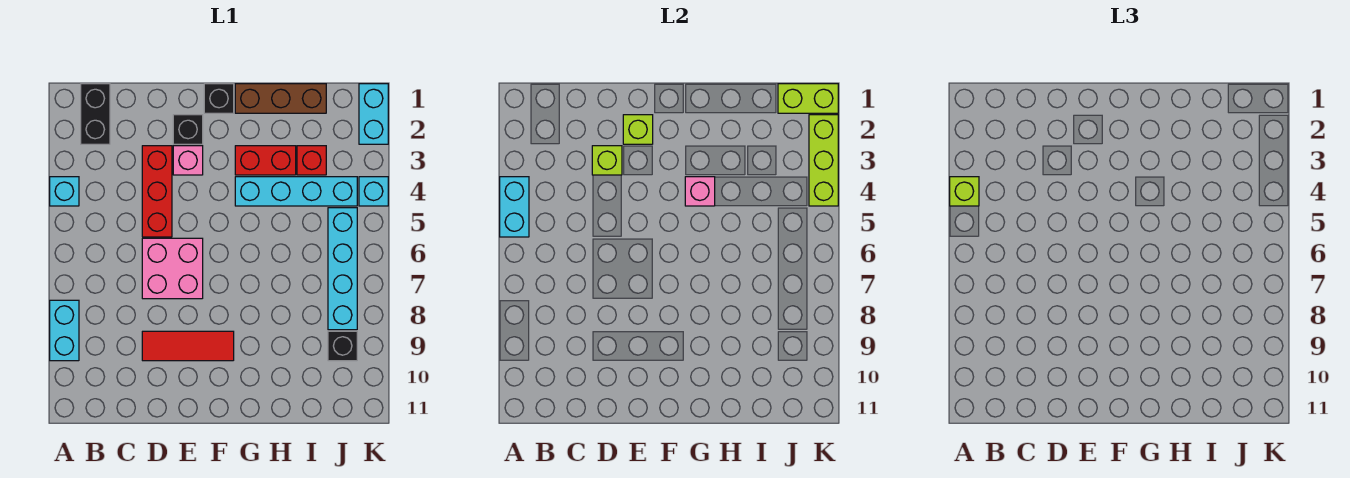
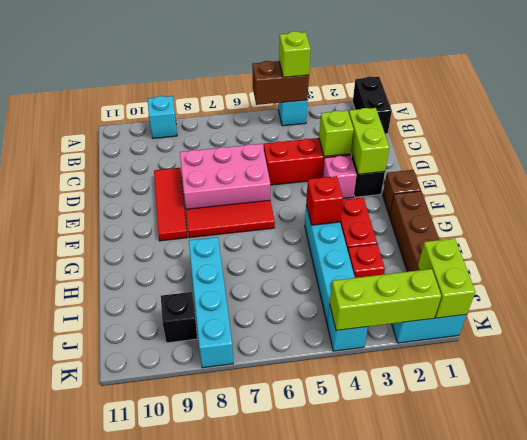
cyan brick A4:A5 level 2 -> brown brick A4:A5 level 2
cyan brick A8:A9 level 1 -> cyan brick A9 level 1
black brick B1:B2 level 1 -> black brick A1:B1 level 1
pink brick D6:E7 level 1 -> pink brick D6:E8 level 1
lime brick E2 level 2 -> lime brick D2:E2 level 2
black brick F1 level 1 -> brown brick F1 level 1
none -> red tile F6:F8 level 1
pink brick G4 level 2 -> red brick G4 level 2
cyan brick J5:J8 level 1 -> cyan brick H8:K8 level 1

